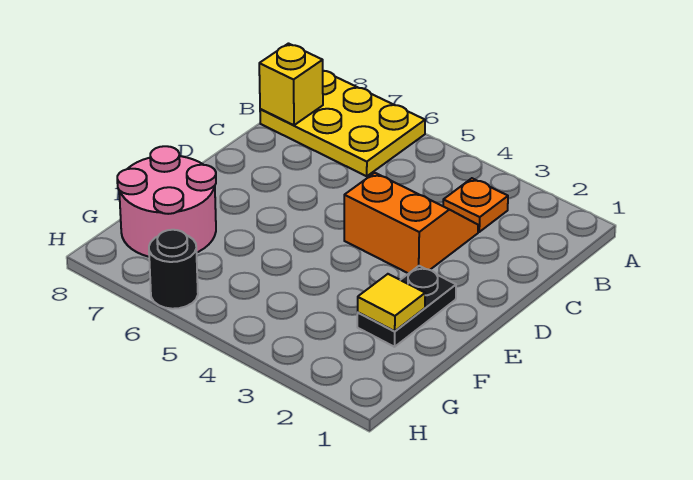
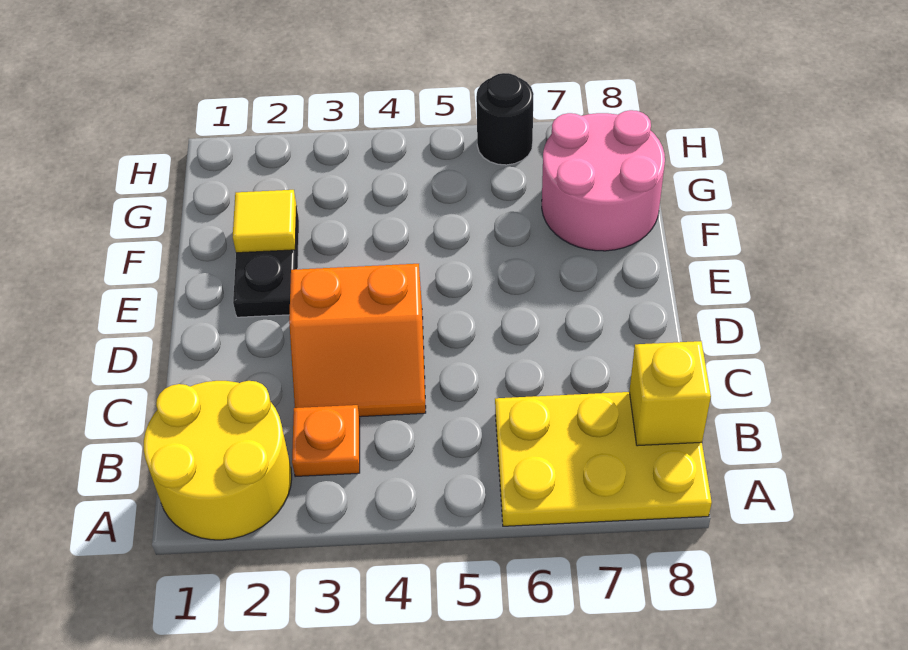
none -> yellow round brick A1:B2 level 1

